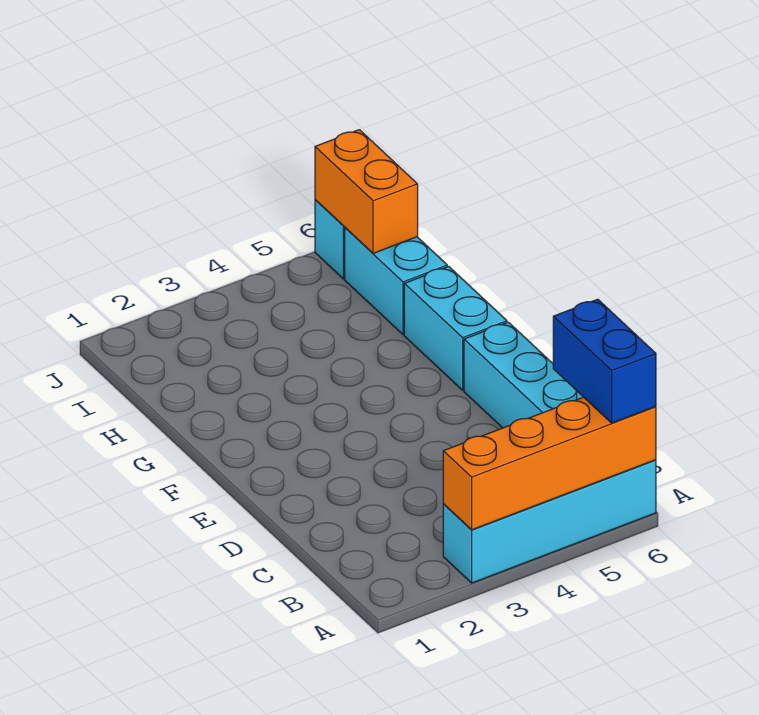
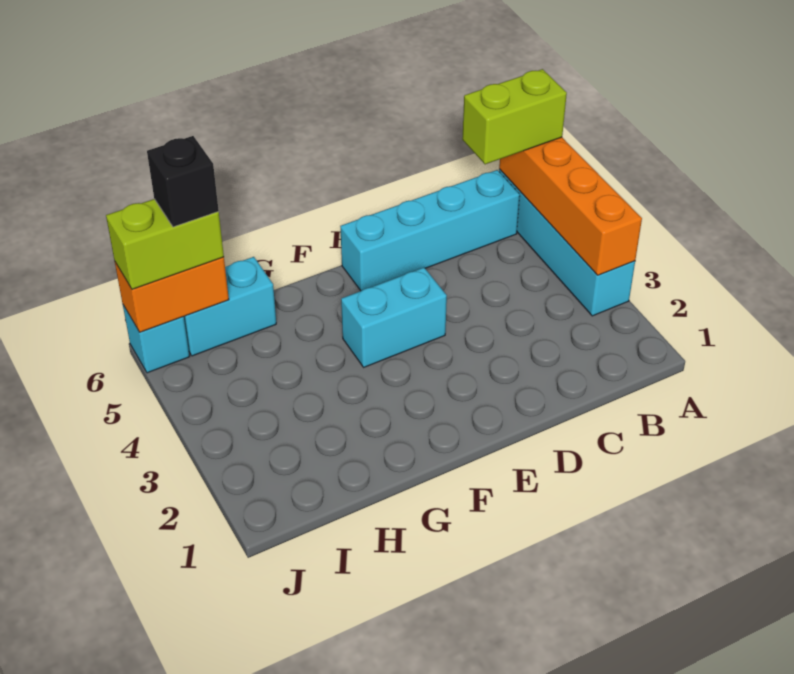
blue brick A6:B6 level 3 -> lime brick A6:B6 level 3
cyan brick F6:G6 level 1 -> cyan brick E4:F4 level 1
none -> lime brick I6:J6 level 3
none -> black brick I6 level 4

